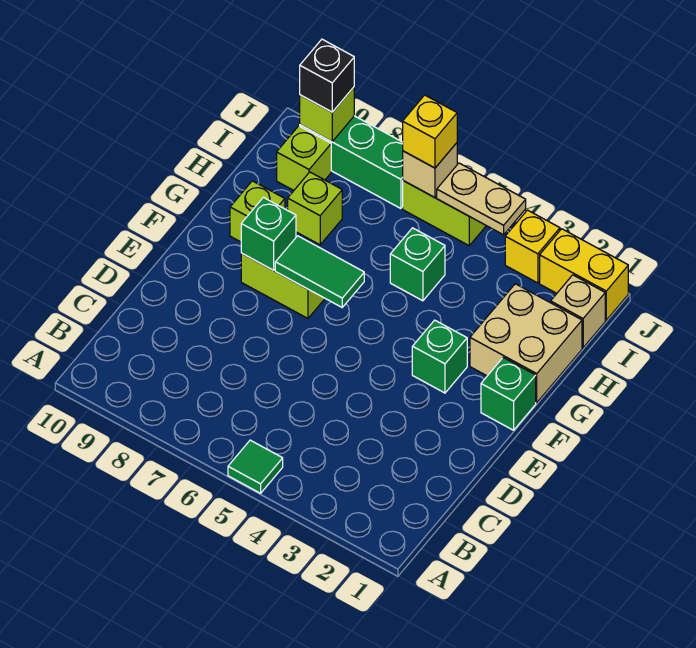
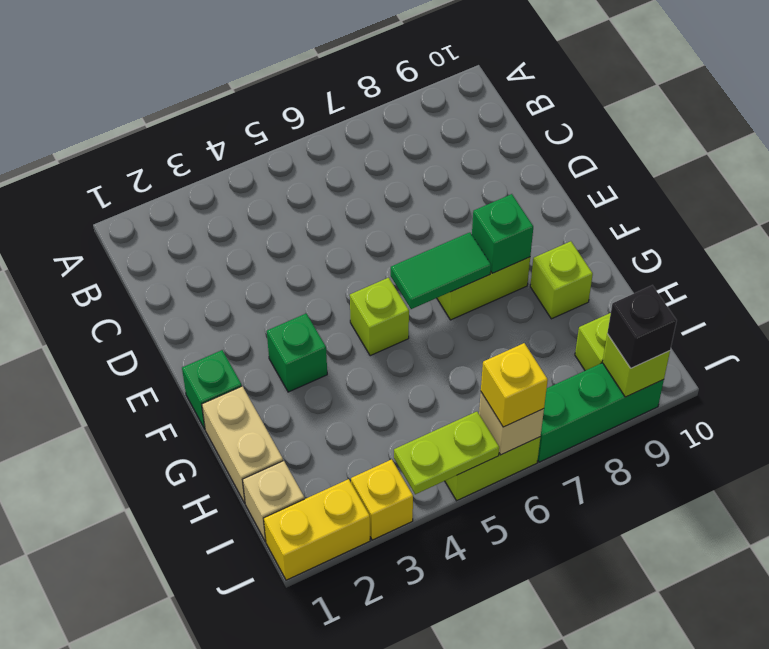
green tile A5 level 1 -> none
tan brick G1:H2 level 1 -> tan brick G1:H1 level 1
green brick H5 level 1 -> none
lime brick H8 level 1 -> lime brick F5 level 1
tan plate J4:J5 level 2 -> lime plate J4:J5 level 2

